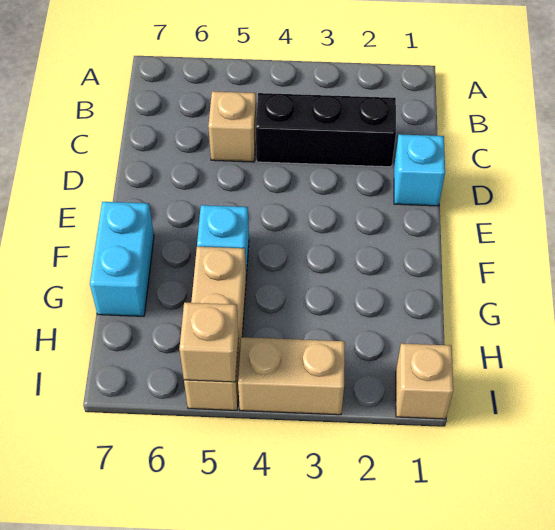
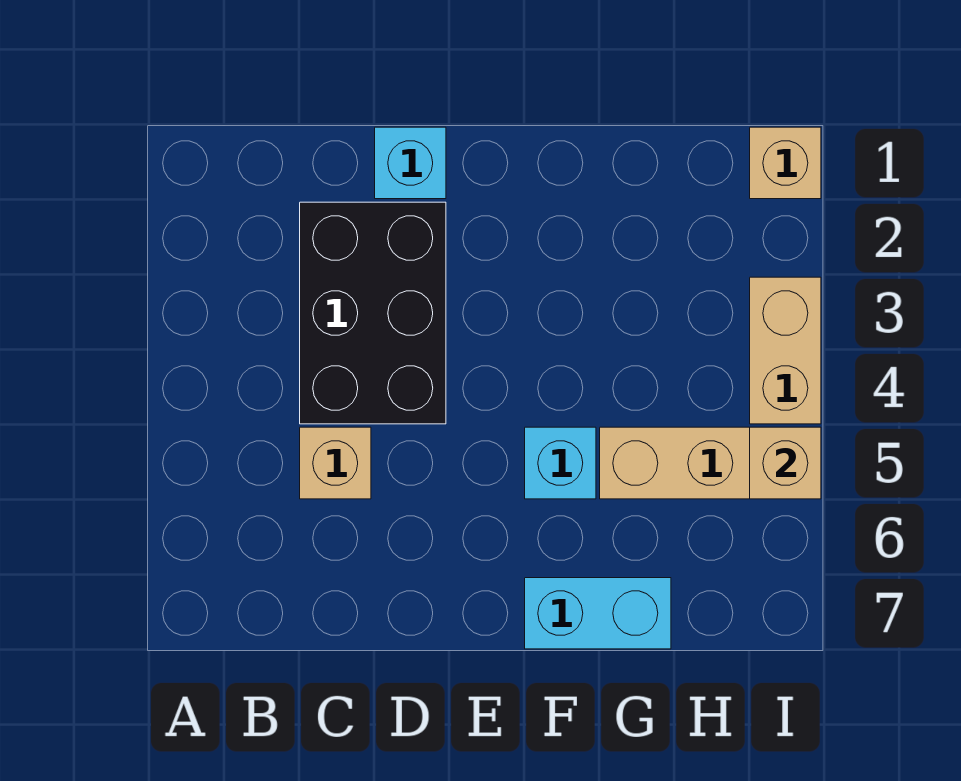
black brick C2:C4 level 1 -> black brick C2:D4 level 1

